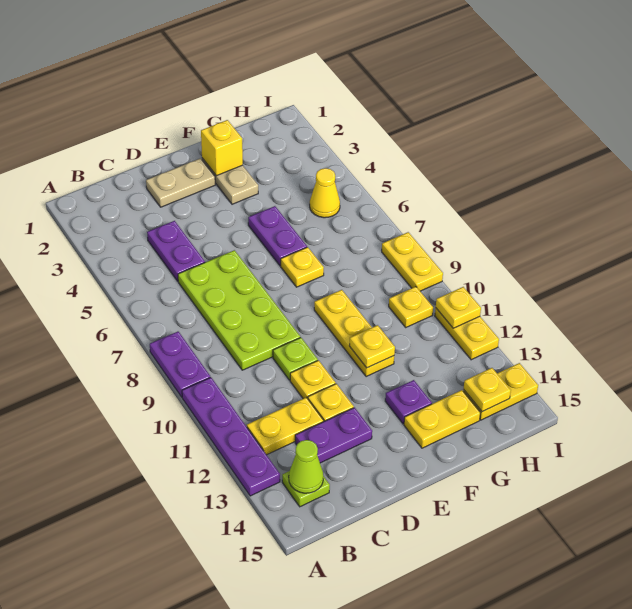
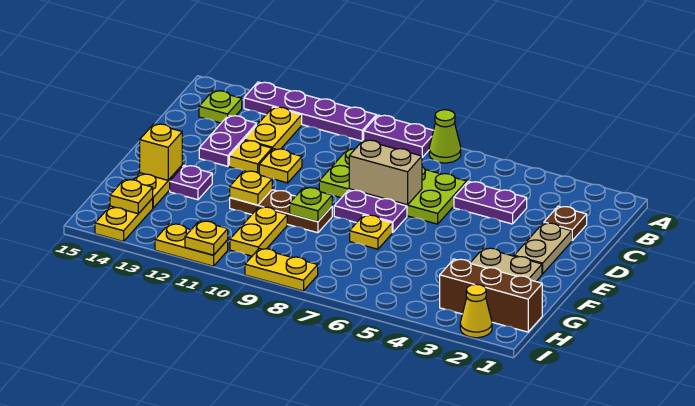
lime cone B14 level 2 -> lime cone A7 level 1
none -> brown plate C2 level 1
none -> tan brick D7:D8 level 2
lime plate D10 level 1 -> lime plate F9 level 2
yellow brick F2 level 2 -> yellow brick F14 level 2
purple plate F5:F6 level 1 -> purple plate E7:E8 level 1
yellow plate F9:F11 level 1 -> brown plate F9:F11 level 1
none -> brown brick H1:H3 level 1
yellow cone H5 level 1 -> yellow cone I2 level 1
yellow plate H10 level 1 -> yellow plate G10:H10 level 1

